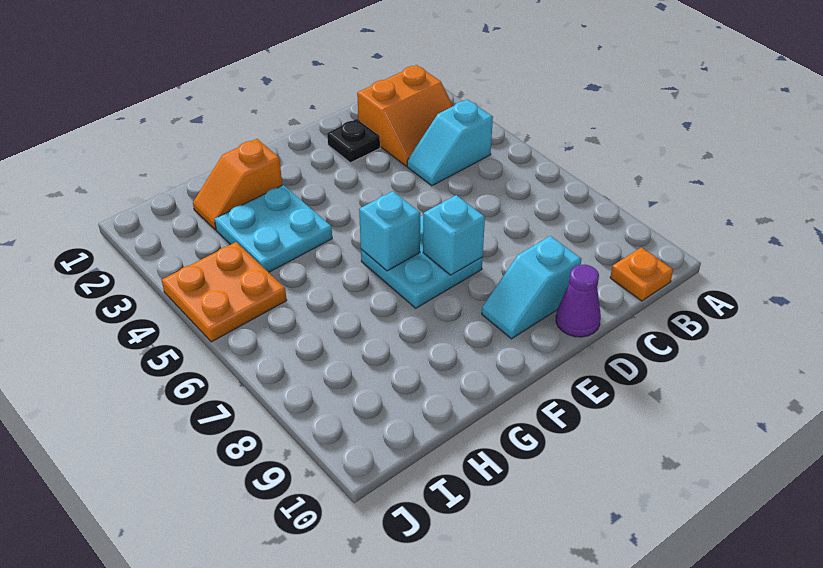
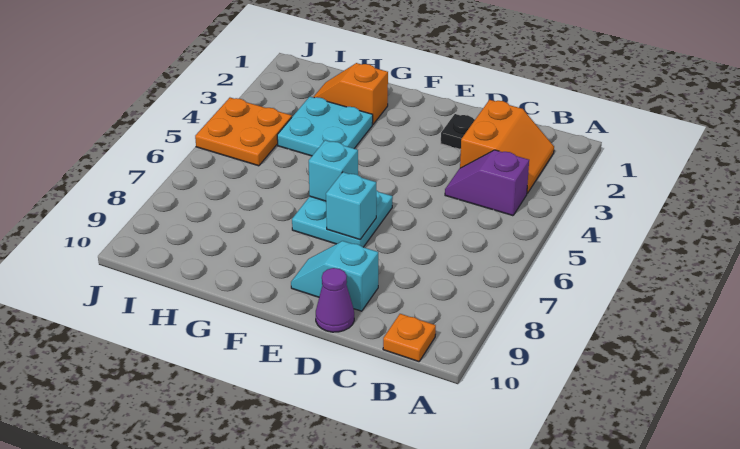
orange slope B2:C3 level 1 top 2 -> orange slope B2:C3 level 1 top C
cyan slope B4:C4 level 1 top B -> purple slope B4:C4 level 1 top B

